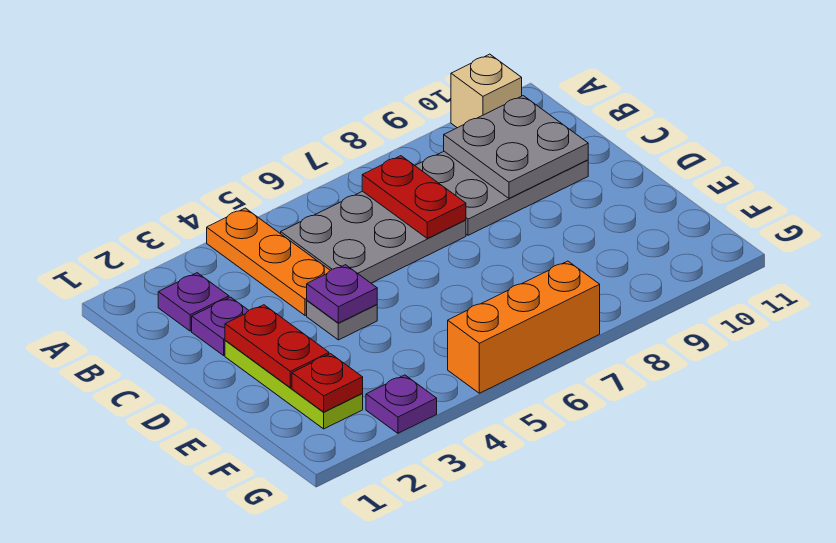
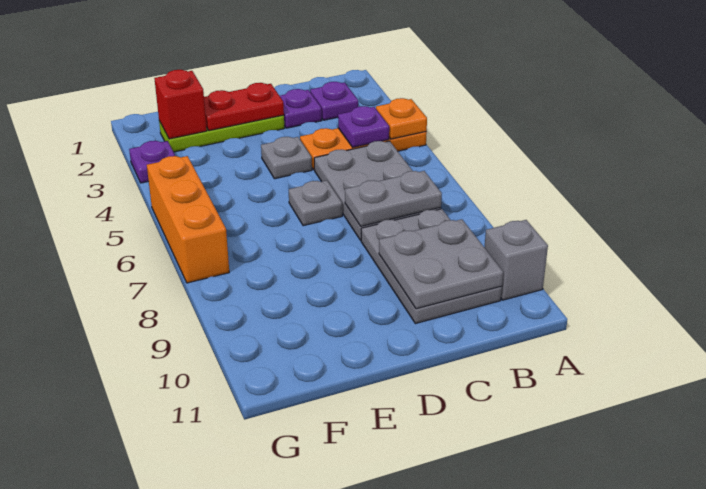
none -> orange plate A4 level 2
tan brick A10 level 1 -> grey brick A10 level 1
red plate B7:C7 level 2 -> grey plate B7:C7 level 2
purple plate D4 level 2 -> purple plate B4 level 2
none -> grey plate D6 level 1
red plate F2 level 2 -> red brick F2 level 2

